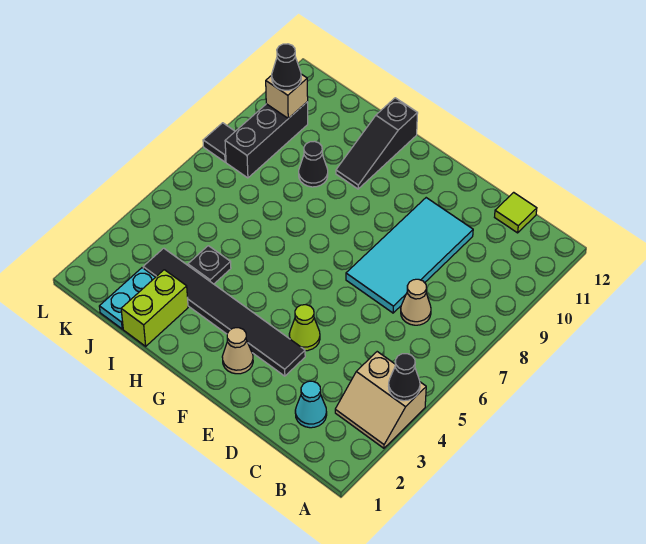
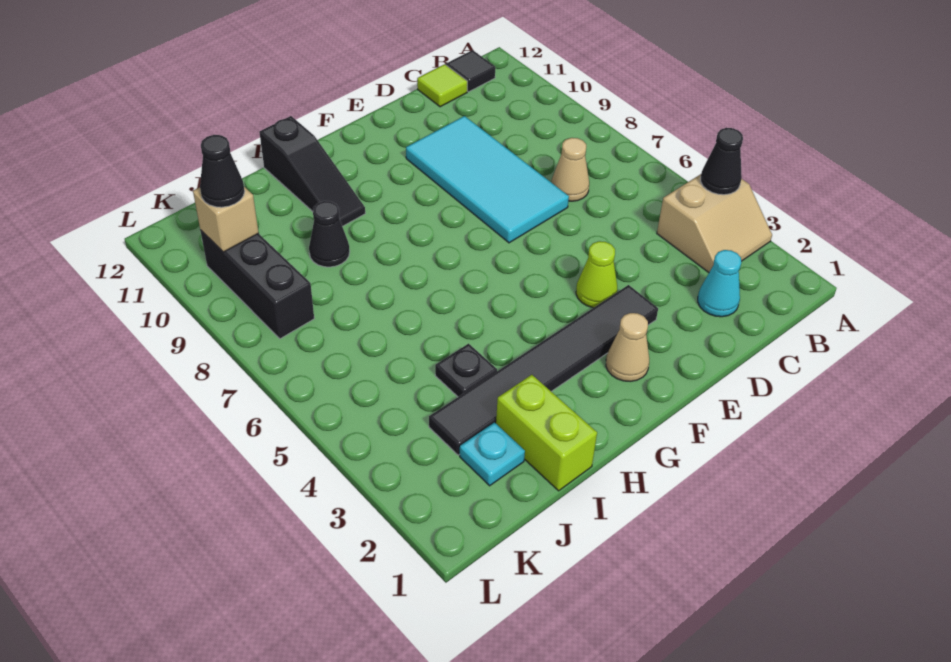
cyan plate J1:J2 level 1 -> cyan plate J2 level 1
black tile L8 level 1 -> black tile B12 level 1

